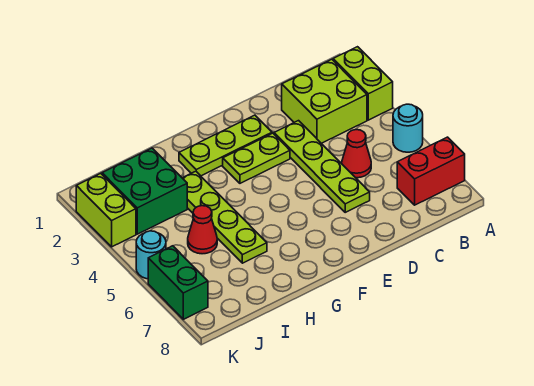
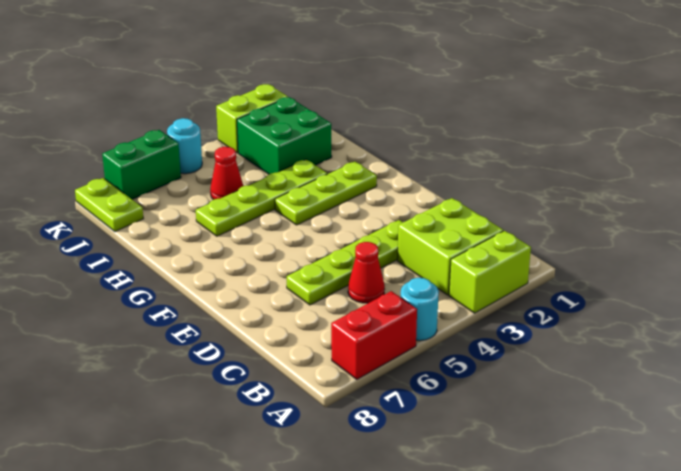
red brick A7:B7 level 1 -> red brick A6:A7 level 1
lime plate E2:G2 level 1 -> lime plate G2:G4 level 1
lime plate E3:F3 level 1 -> lime plate J8:K8 level 1

